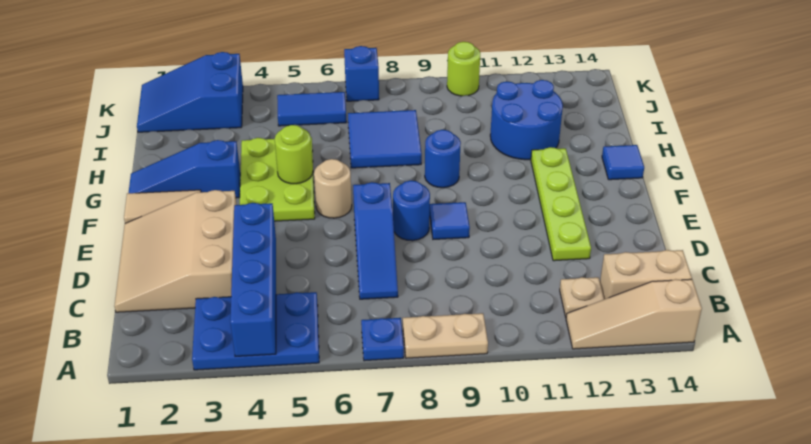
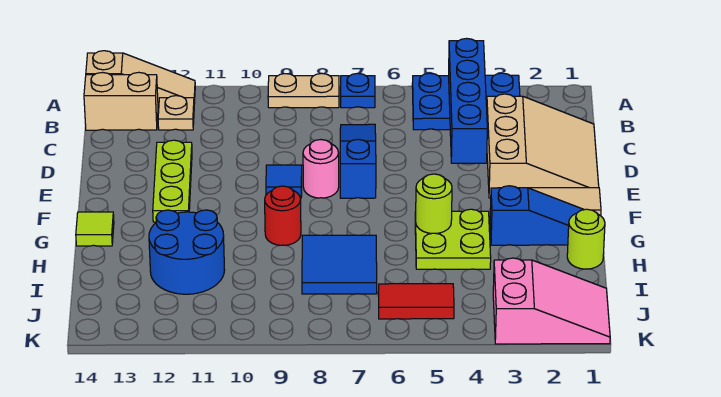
lime plate D12:G12 level 1 -> lime plate D12:F12 level 1
blue round brick E8 level 1 -> pink round brick E8 level 1
lime plate F4:H5 level 1 -> lime plate G4:H5 level 1
tan round brick F6 level 1 -> none
blue round brick G9 level 1 -> red round brick G9 level 1
blue tile G14 level 1 -> lime tile G14 level 1
blue slope J1:K3 level 1 top 3 -> pink slope J1:K3 level 1 top 3
blue tile J5:J6 level 1 -> red tile J5:J6 level 1
blue brick K7 level 1 -> none
lime round brick K10 level 1 -> lime round brick H1 level 1

